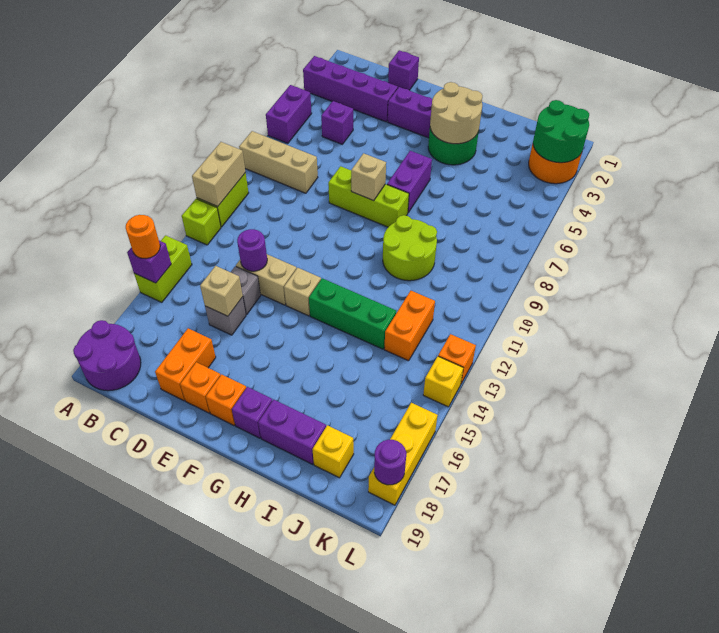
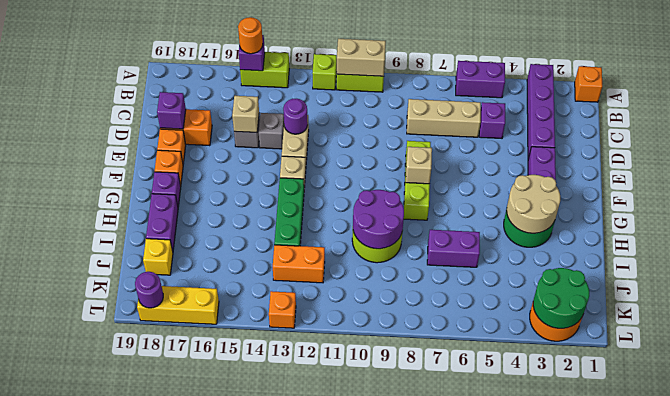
none -> orange brick A1 level 1
tan brick A8:C8 level 1 -> tan brick C6:C8 level 1
purple round brick A18:B19 level 1 -> purple round brick H9:I10 level 2
purple brick D1 level 1 -> purple brick D18 level 2
purple brick G6:G7 level 1 -> purple brick I6:I7 level 1
yellow brick L14 level 1 -> none

